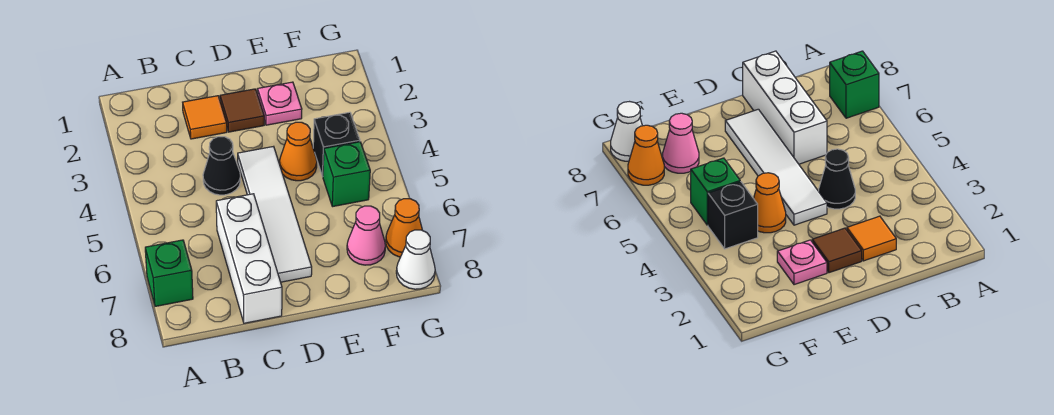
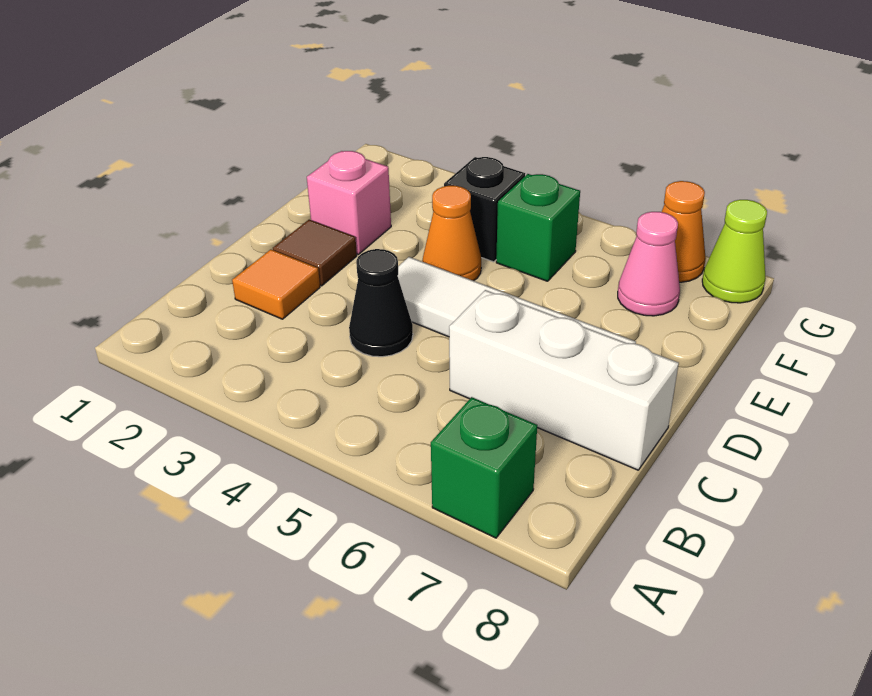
pink plate E2 level 1 -> pink brick E2 level 1
white cone G8 level 1 -> lime cone G8 level 1

